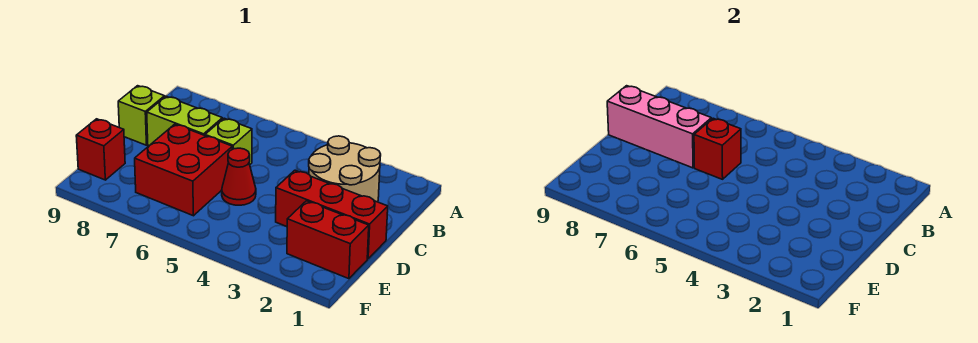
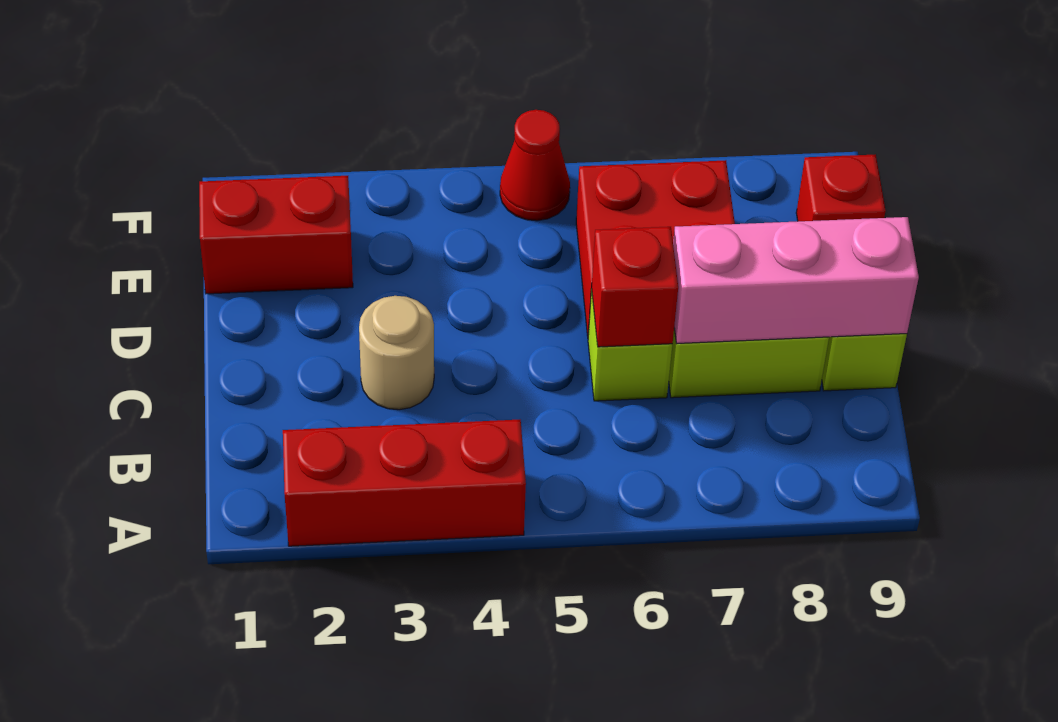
tan round brick B2:C3 level 1 -> tan round brick C3 level 1
red brick D1:D3 level 1 -> red brick A2:A4 level 1
red cone D5 level 1 -> red cone F5 level 1

